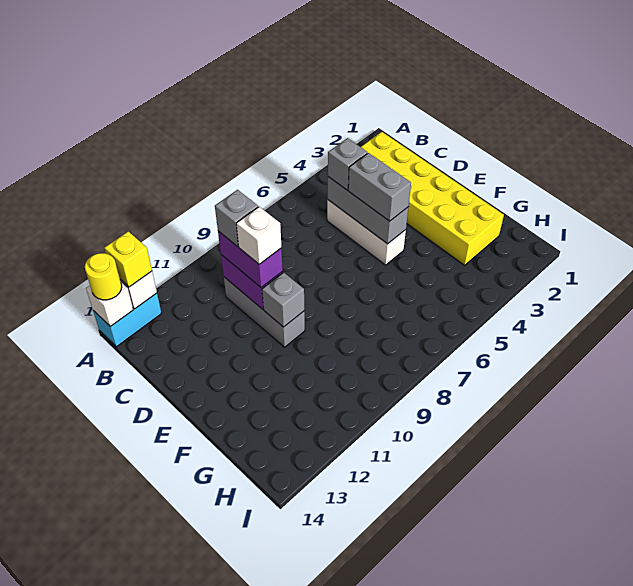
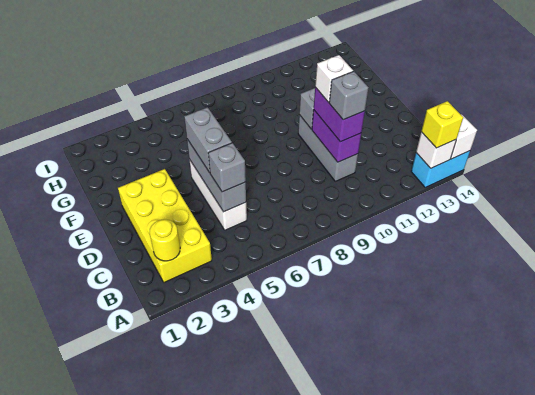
yellow round brick A14 level 3 -> yellow round brick B2 level 2
yellow brick B2:G3 level 1 -> yellow brick B2:E3 level 1

